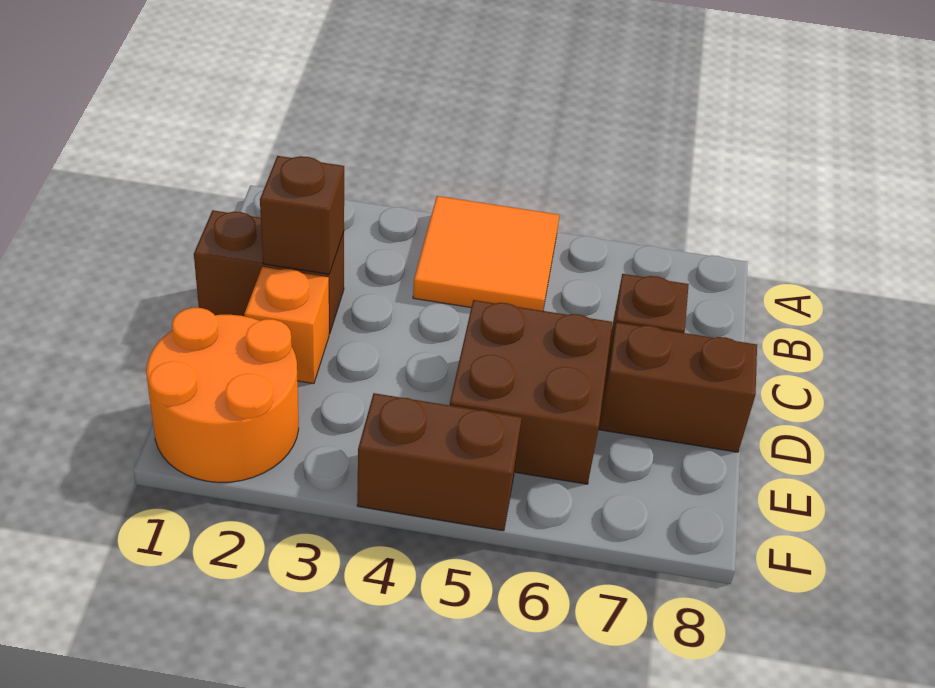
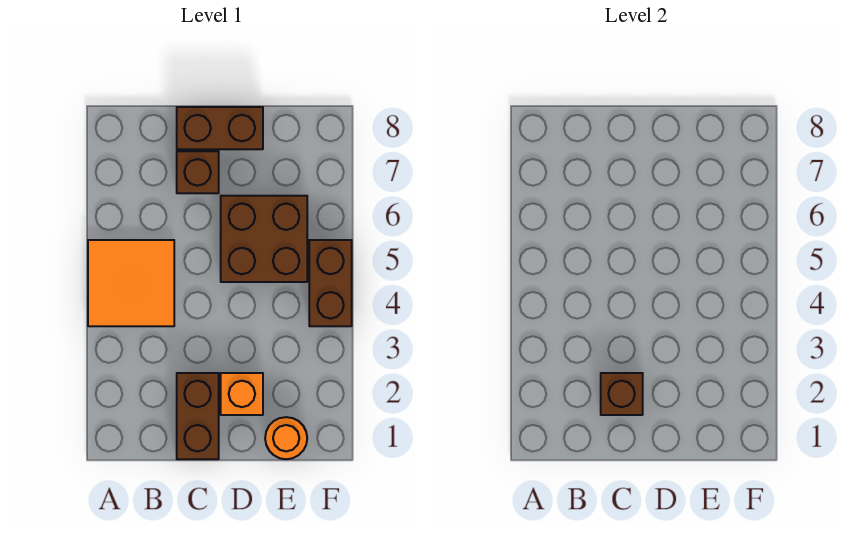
brown brick D7:D8 level 1 -> brown brick C8:D8 level 1
orange round brick E1:F2 level 1 -> orange round brick E1 level 1

